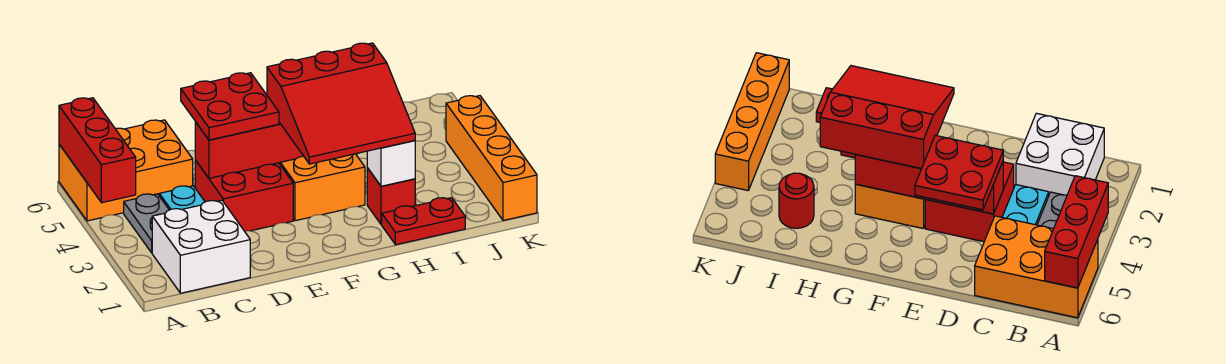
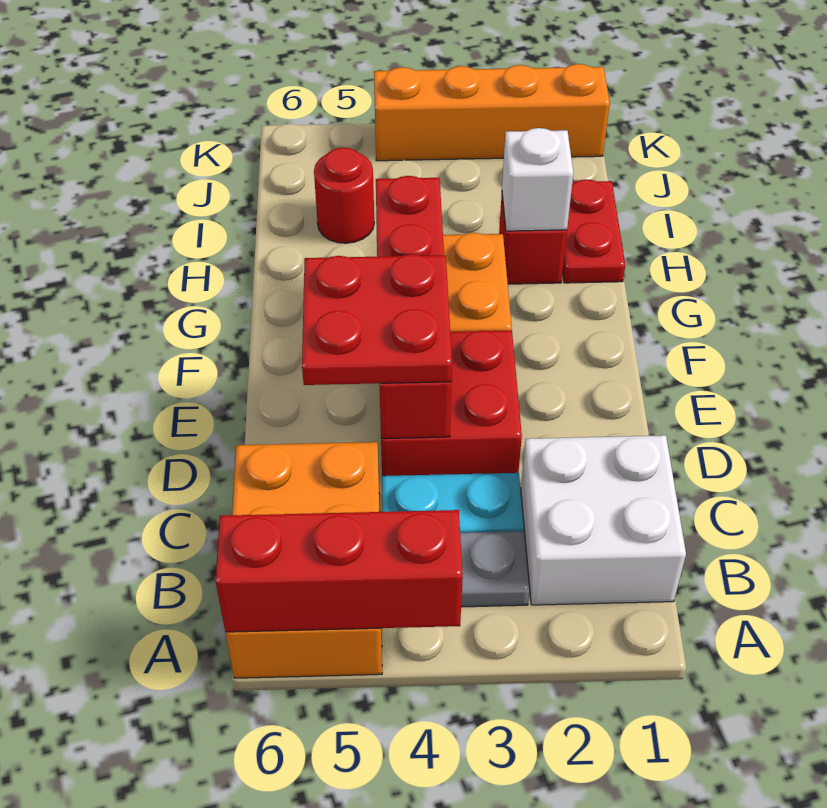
red slope F2:H4 level 3 top 4 -> none

